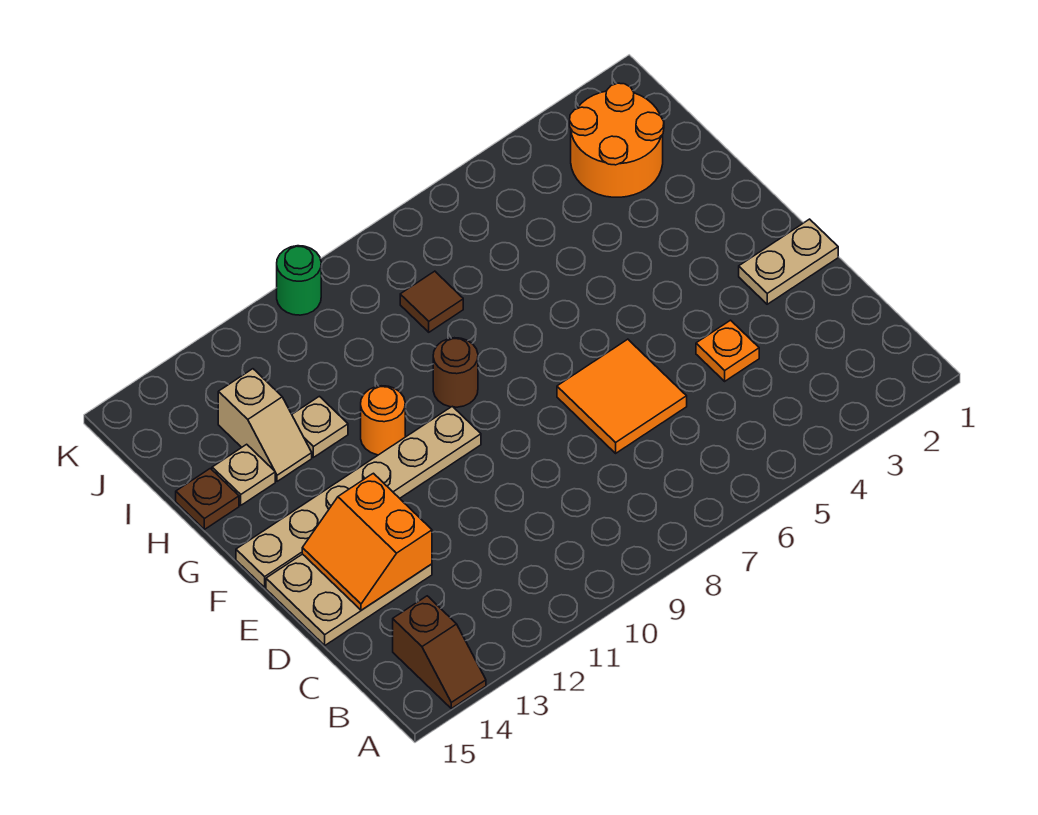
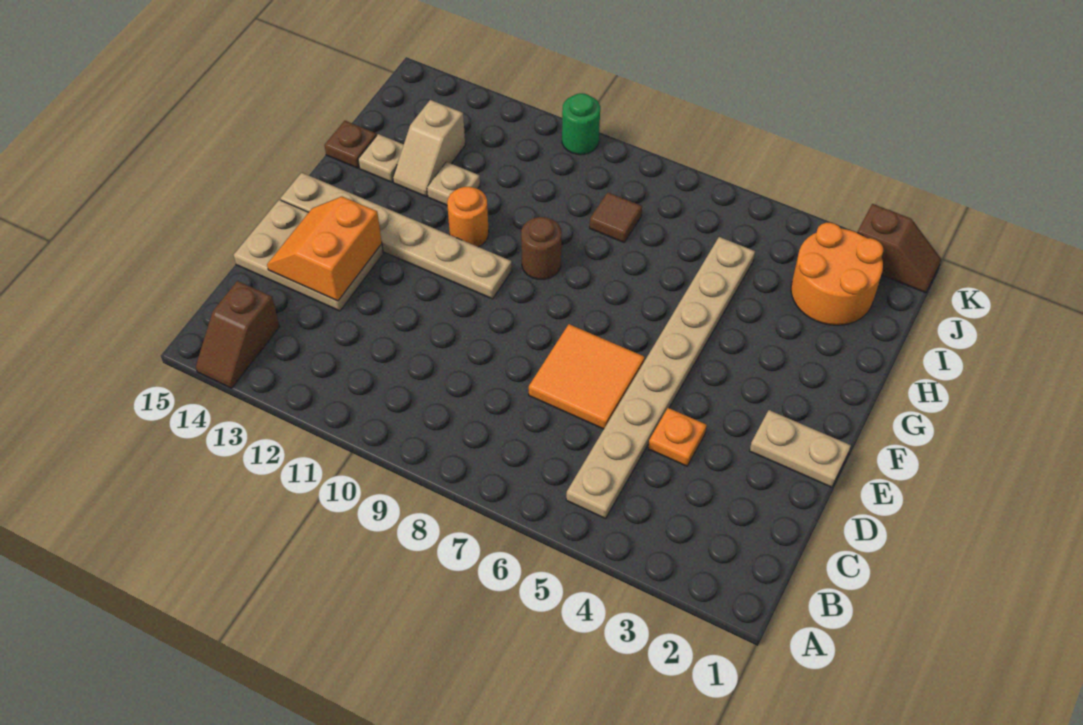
none -> tan plate B5:I5 level 1
none -> brown slope K1:K2 level 1 top 2

